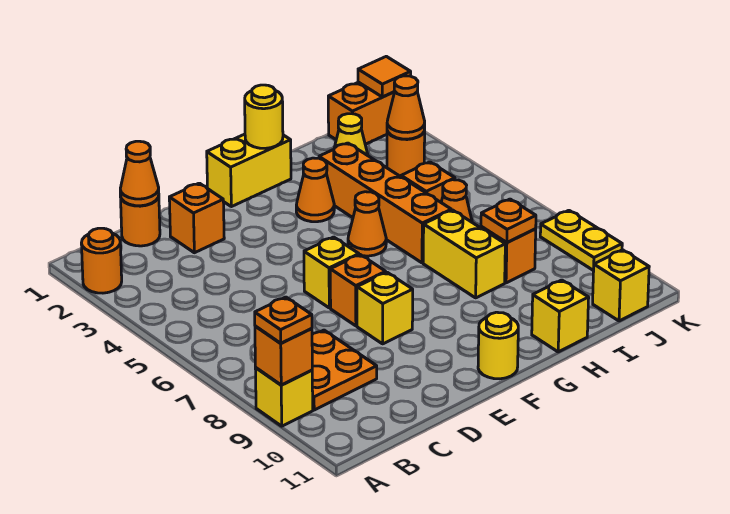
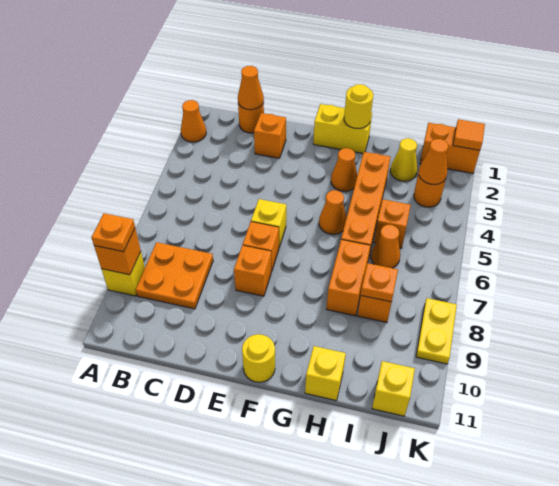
orange round brick A2 level 1 -> orange cone A2 level 1
yellow brick E8 level 1 -> orange brick E8 level 1
yellow brick H7:H8 level 1 -> orange brick H7:H8 level 1

